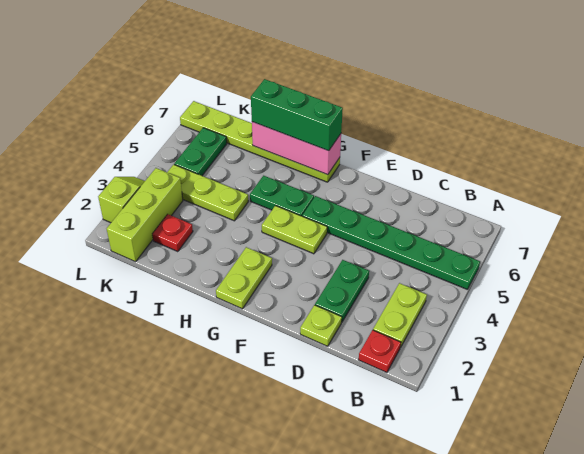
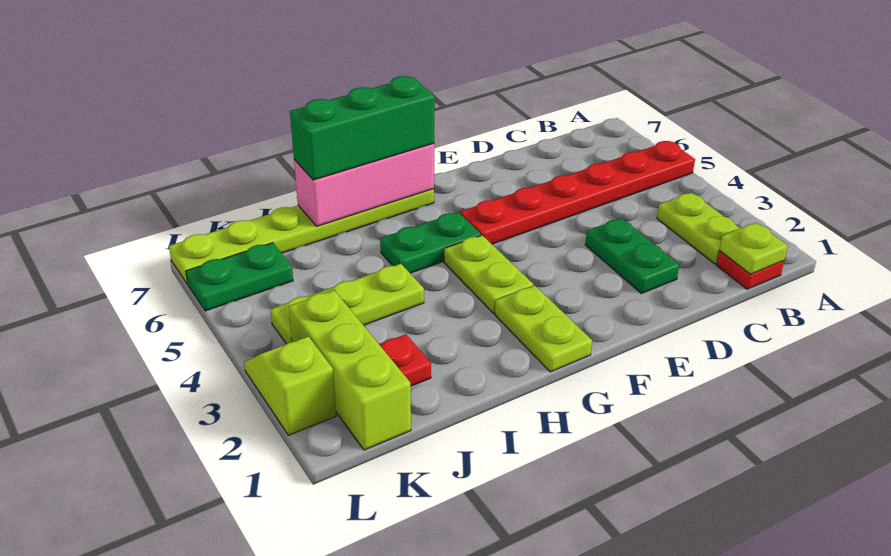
green plate A5:F5 level 1 -> red plate A5:F5 level 1
lime plate D1 level 1 -> lime plate B1 level 2
lime plate F4:G4 level 1 -> lime plate G3:G4 level 1
green plate K5:K6 level 1 -> green plate K6:L6 level 1

